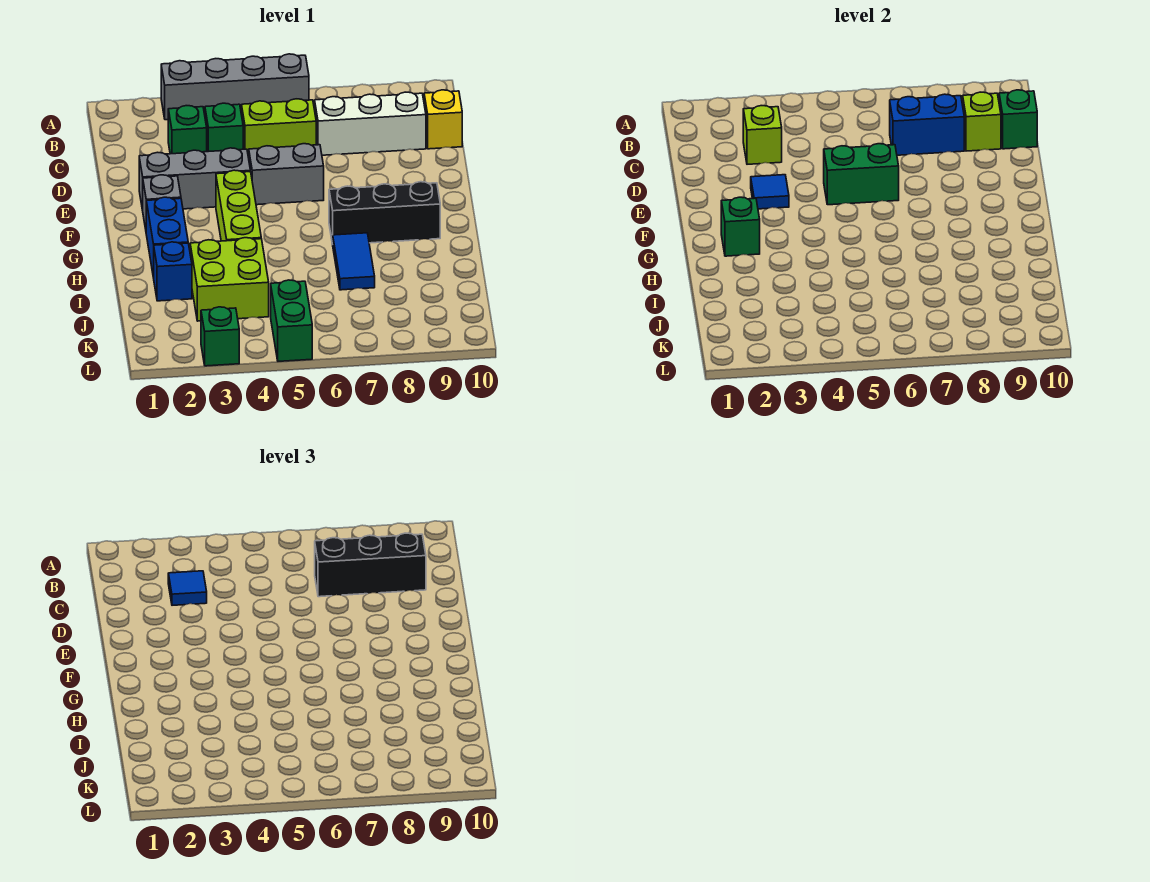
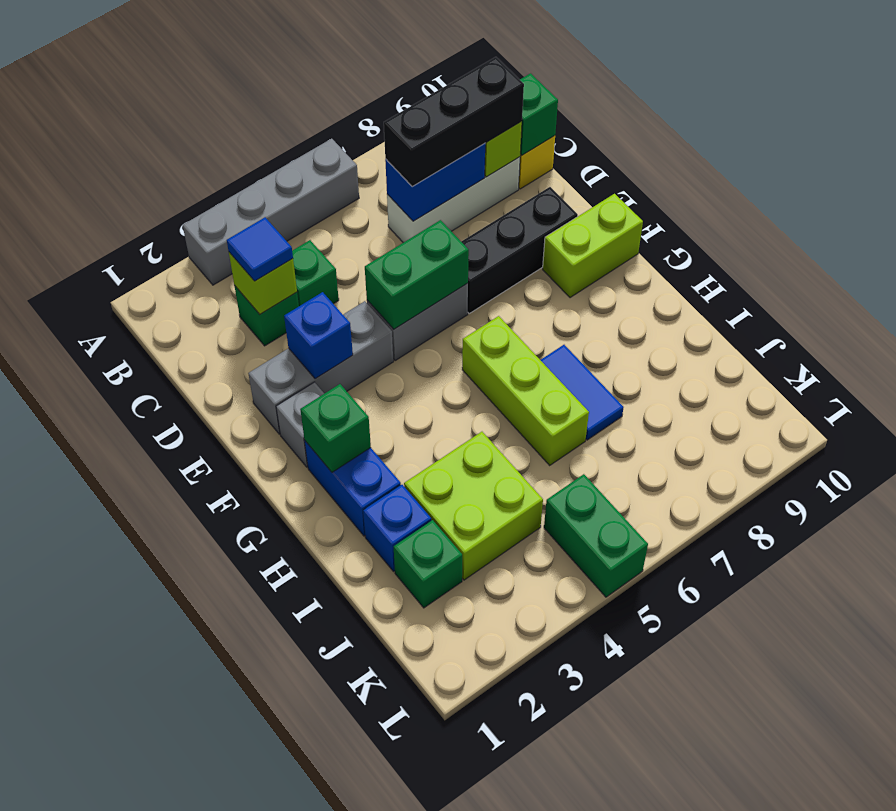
lime brick C5:C6 level 1 -> lime brick F9:F10 level 1
blue tile E3 level 2 -> blue brick E3 level 2
lime brick F4:H4 level 1 -> lime brick G6:I6 level 1
black brick G7:G9 level 1 -> black brick E7:E9 level 1
green brick L3 level 1 -> green brick J2 level 1

